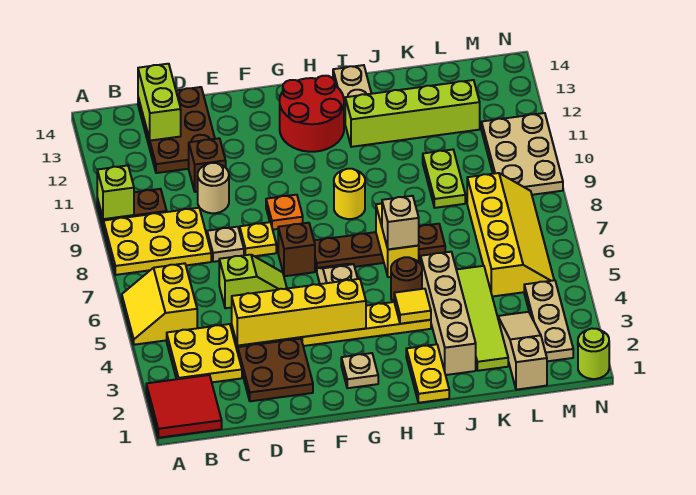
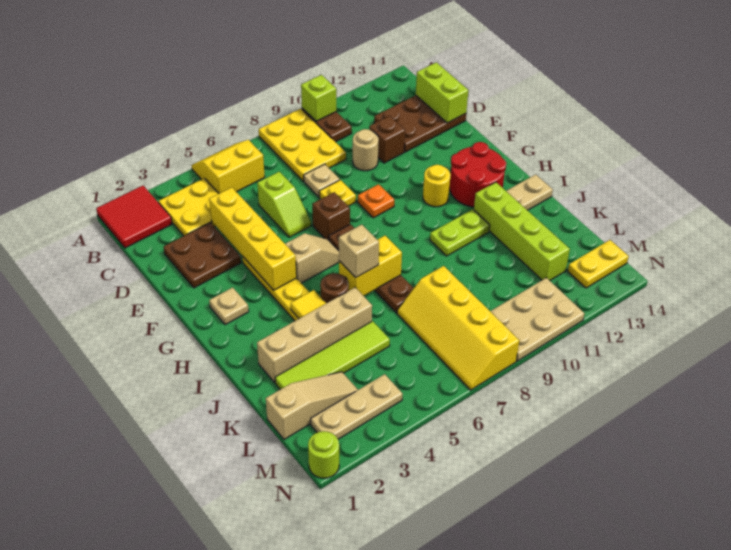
lime brick C13:C14 level 2 -> lime brick C14:D14 level 2
yellow round brick H9 level 1 -> yellow round brick G11 level 1
yellow plate I1:I2 level 1 -> yellow plate M13:M14 level 1
lime plate K9:K10 level 1 -> lime plate I10:I11 level 1
yellow slope L5:M8 level 1 top L -> yellow slope K7:N8 level 1 top 8

